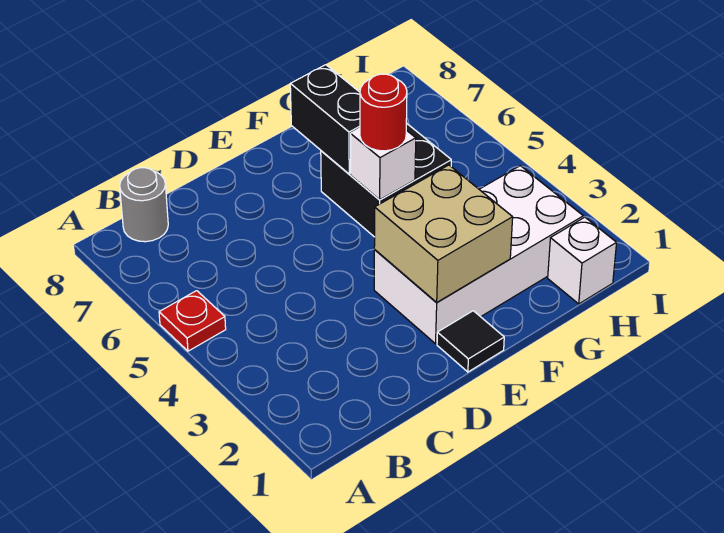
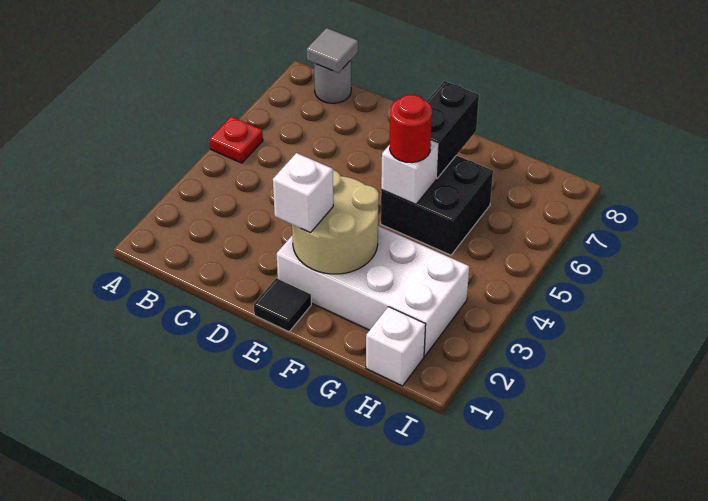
none -> grey tile B8 level 2
tan brick E2:F3 level 2 -> tan round brick E2:F3 level 2
none -> white brick E2 level 3

